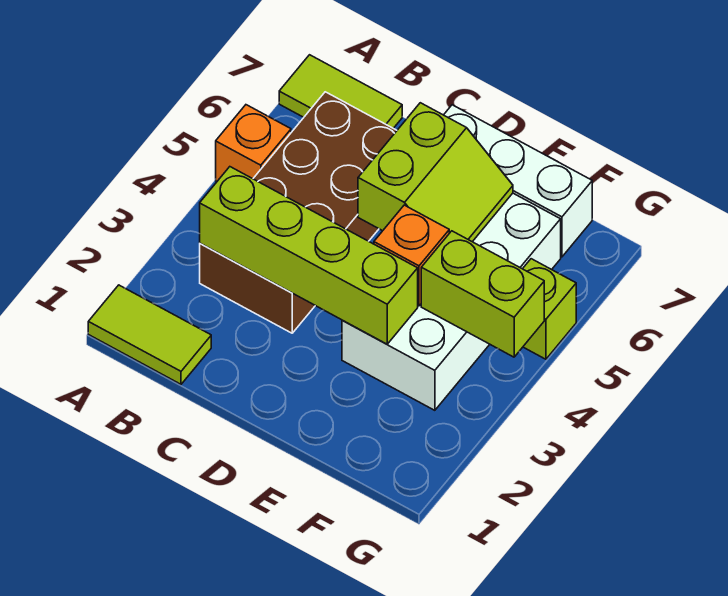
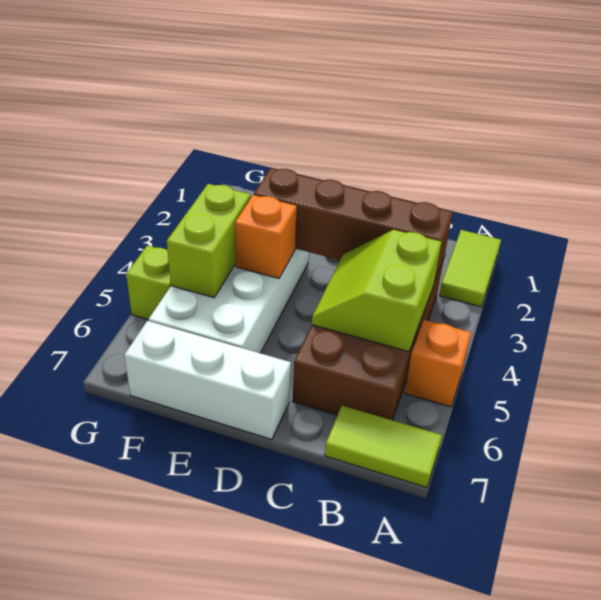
lime tile A1:B1 level 1 -> lime tile A1:A2 level 1
lime brick B3:E3 level 2 -> brown brick B3:E3 level 2
lime slope D5:E6 level 2 top D -> lime slope B4:C5 level 2 top B
lime brick F4:G4 level 2 -> lime brick F4:F5 level 2

